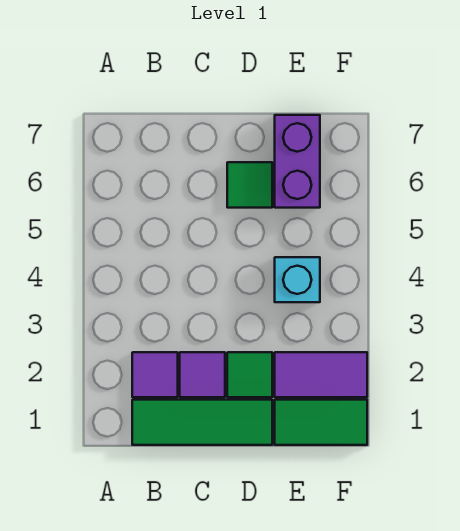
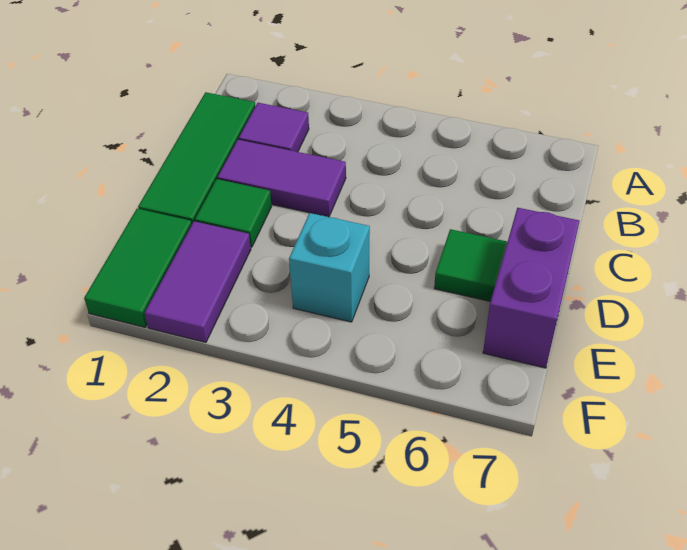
purple tile C2 level 1 -> purple tile C2:C3 level 1
purple brick E6:E7 level 1 -> purple brick D7:E7 level 1

